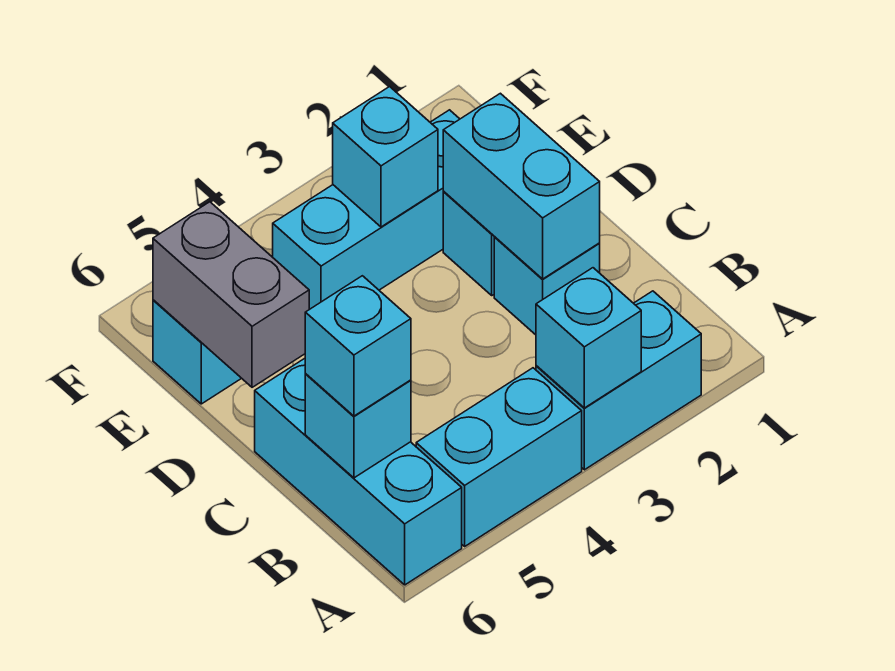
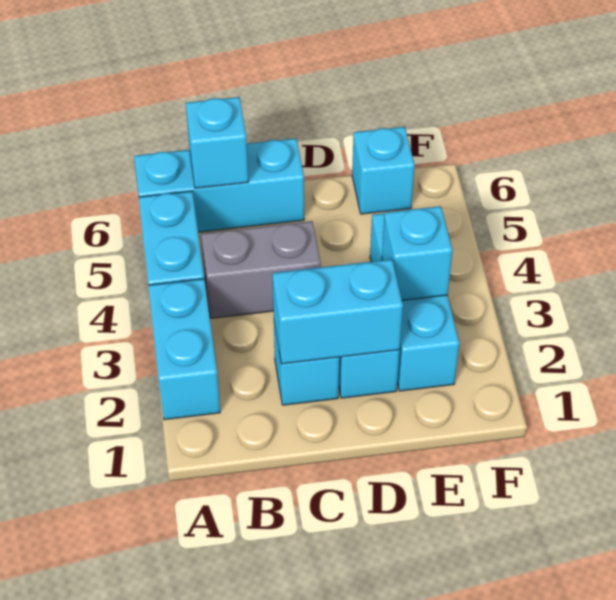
cyan brick A3 level 2 -> none
cyan brick B6 level 3 -> none
grey brick D6:E6 level 2 -> grey brick B4:C4 level 1

